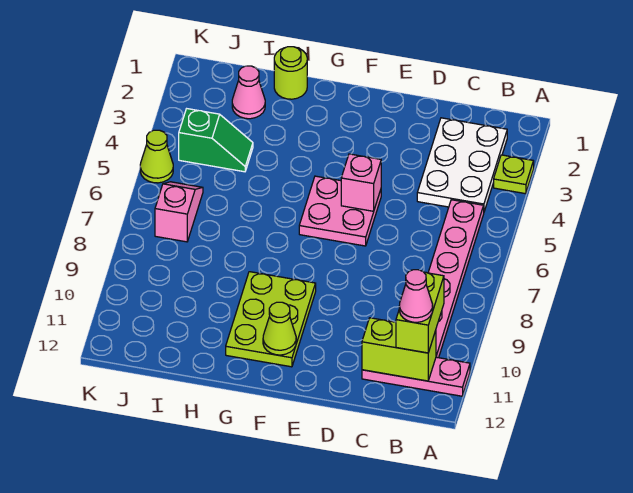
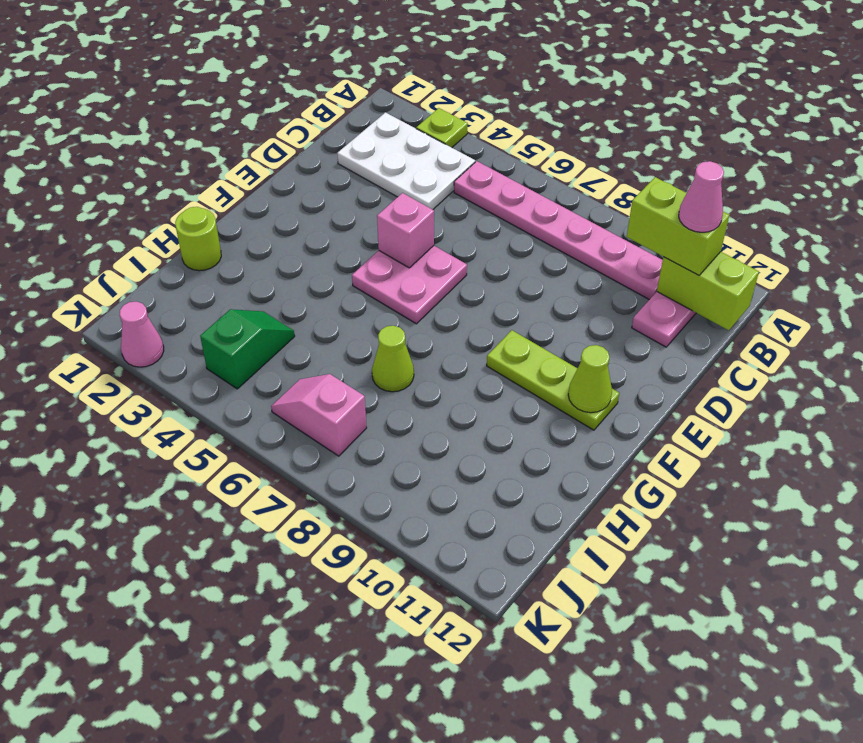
lime brick B11:C11 level 2 -> lime brick B11:B12 level 2
lime plate F9:G11 level 1 -> lime plate F9:F11 level 1
pink cone I2 level 1 -> pink cone K2 level 1
lime cone K5 level 1 -> lime cone H7 level 1

